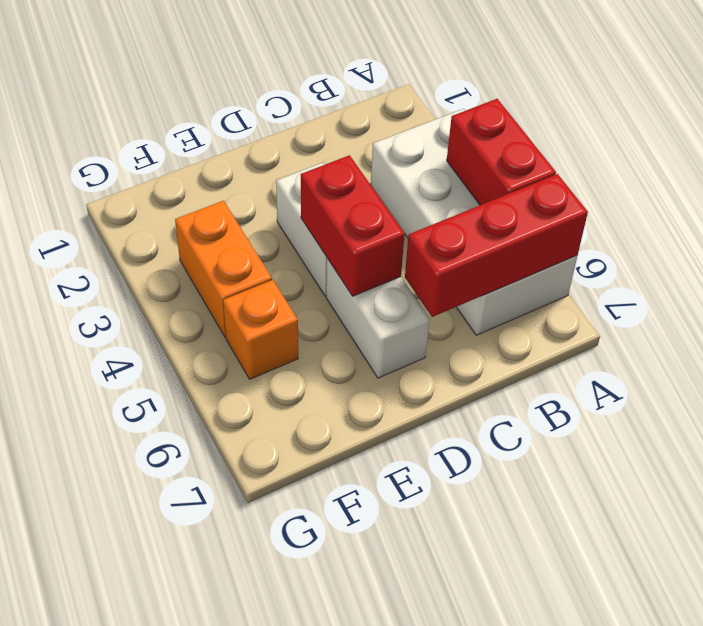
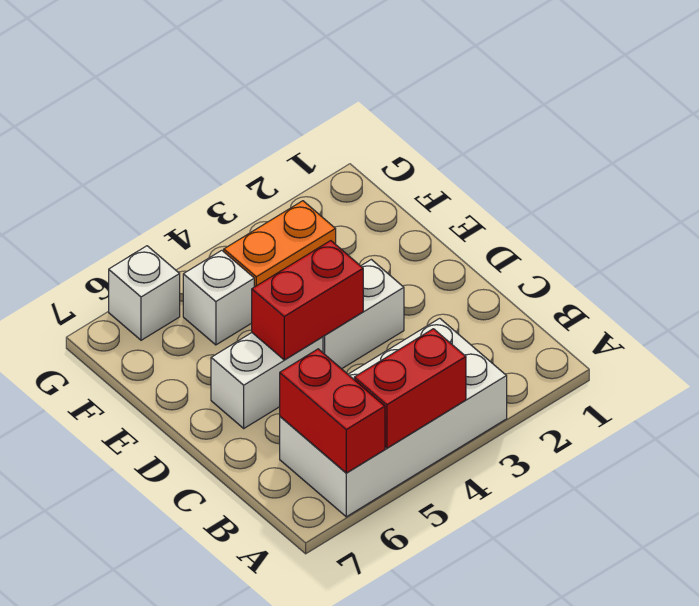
red brick A6:C6 level 2 -> red brick A6:B6 level 2
orange brick F5 level 1 -> white brick F5 level 1
none -> white brick G6 level 1

